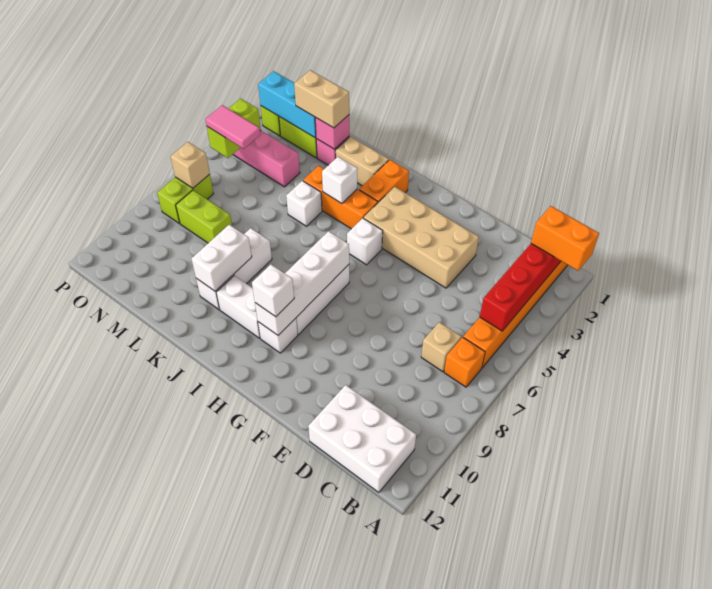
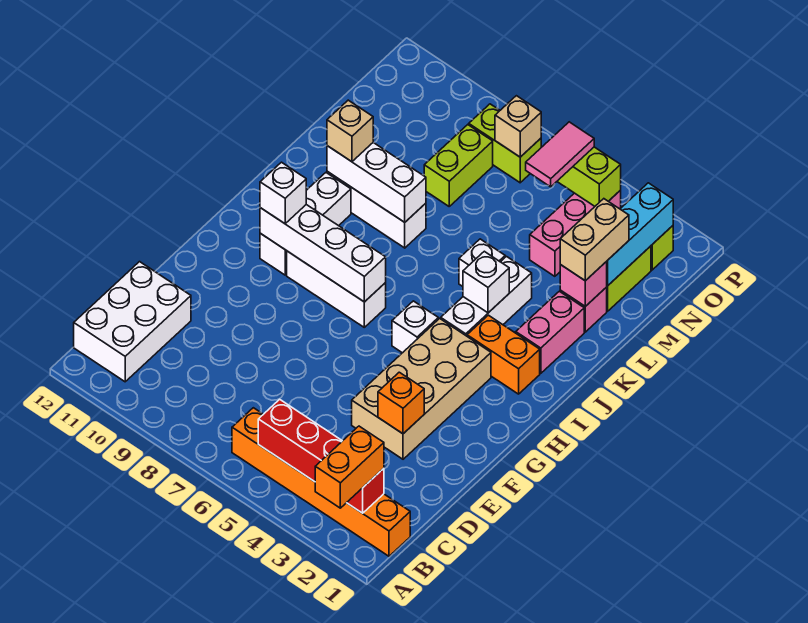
orange brick B7 level 1 -> orange brick E3 level 2
tan brick C7 level 1 -> tan brick K10 level 3
orange brick I4:K4 level 1 -> white brick I4:K4 level 1
tan brick J2:K2 level 1 -> pink brick J2:K2 level 1
white brick K9:K10 level 2 -> white brick K8:K10 level 2

